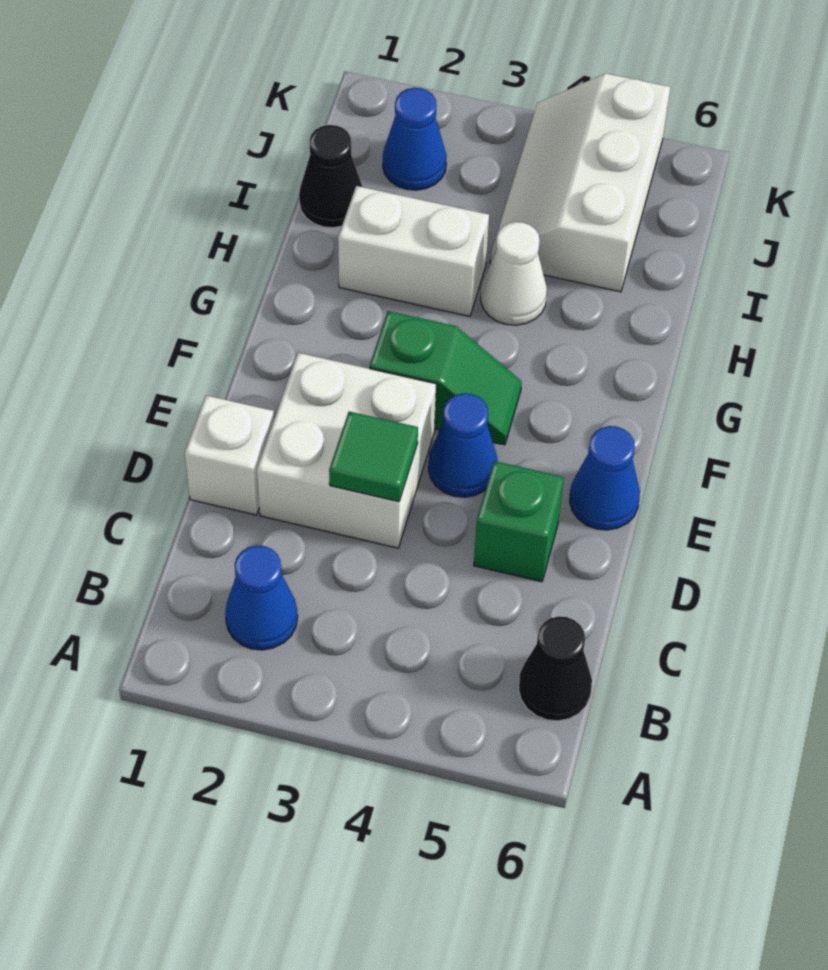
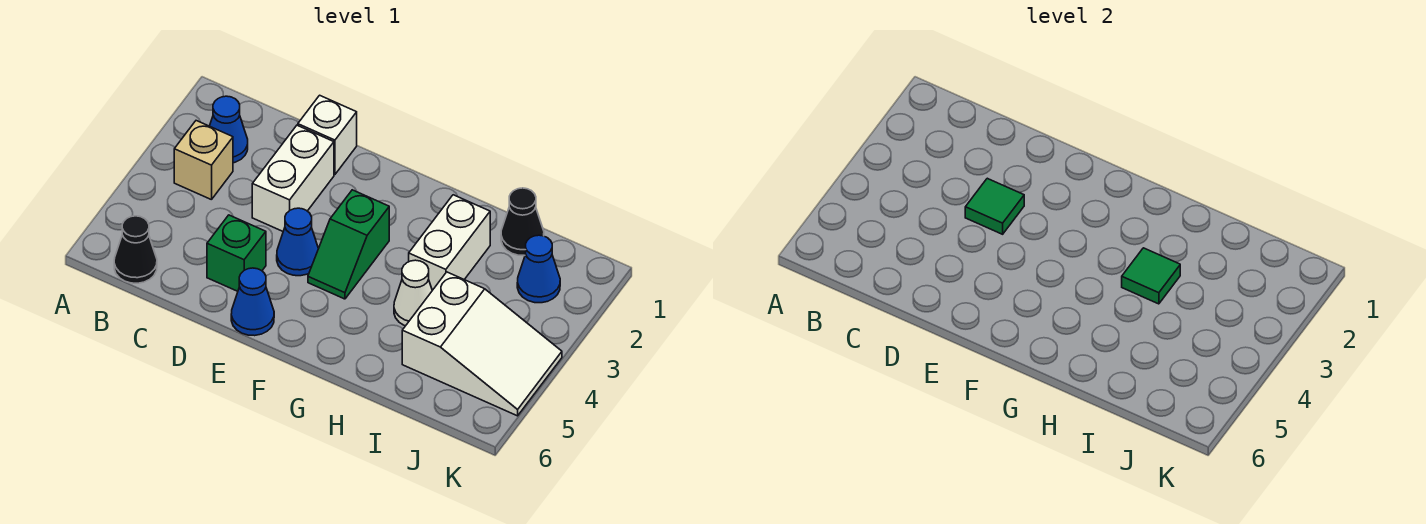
none -> tan brick B3 level 1
white brick D2:E3 level 1 -> white brick D2:D3 level 1
none -> green tile H3 level 2
white slope I4:K5 level 1 top 5 -> white slope I4:K5 level 1 top I

